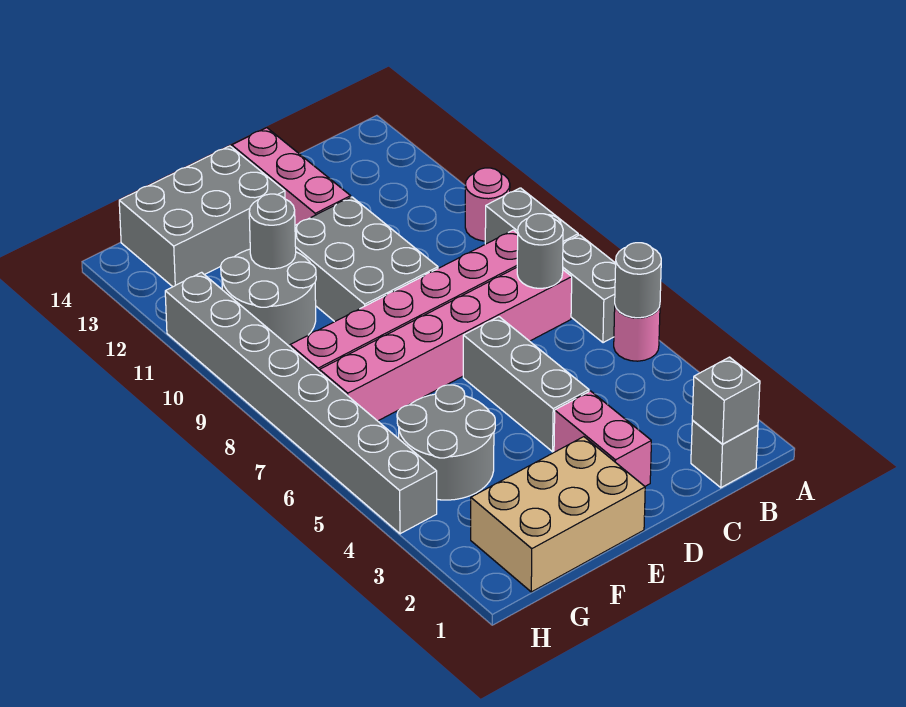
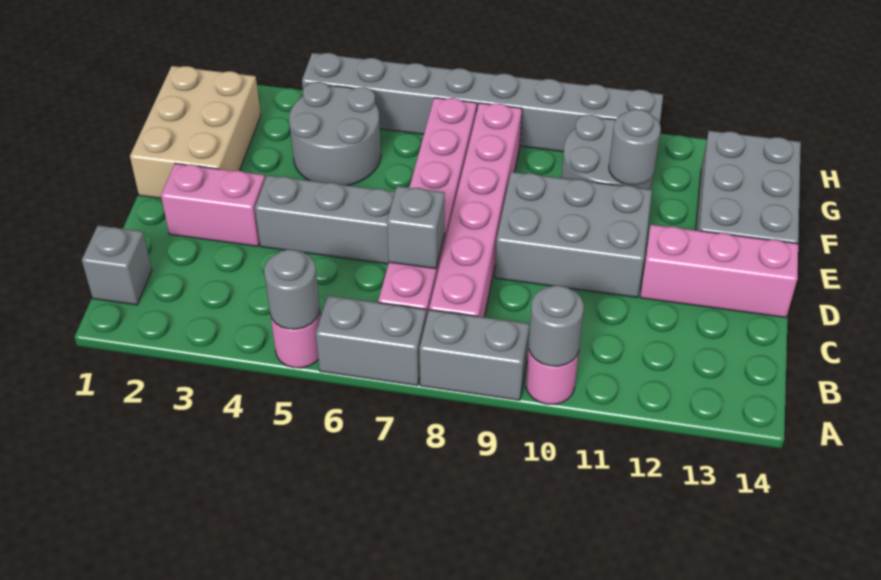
grey brick B1 level 2 -> grey brick C7 level 2
grey round brick B7 level 2 -> grey round brick A10 level 2

